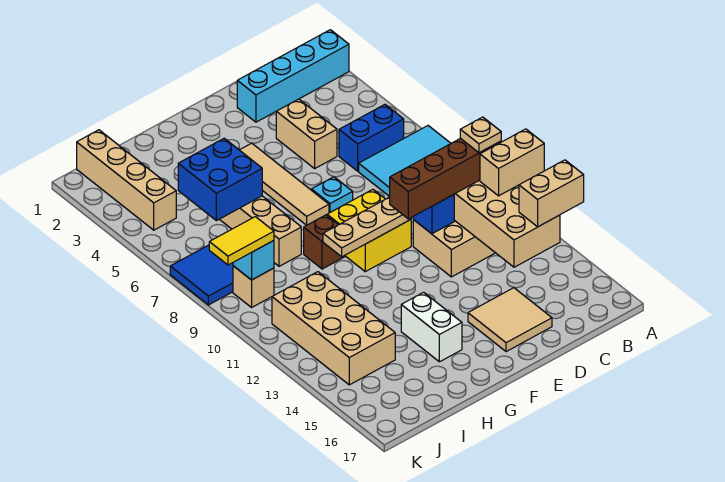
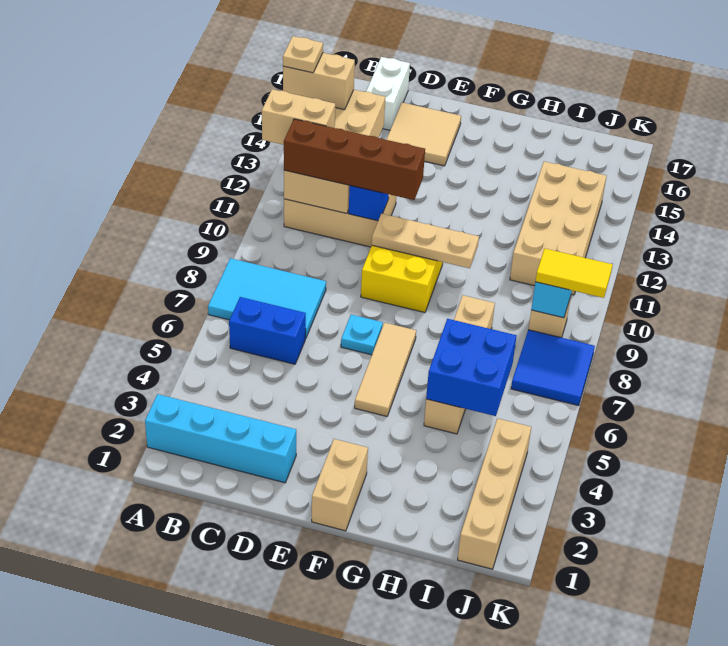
tan plate B11 level 4 -> tan plate A14 level 4
tan brick D4:D5 level 1 -> tan brick F1:F2 level 1
tan tile F4:F7 level 1 -> tan tile F5:F7 level 1
brown brick G9 level 1 -> none
white brick G14:G15 level 1 -> white brick C16:C17 level 1

